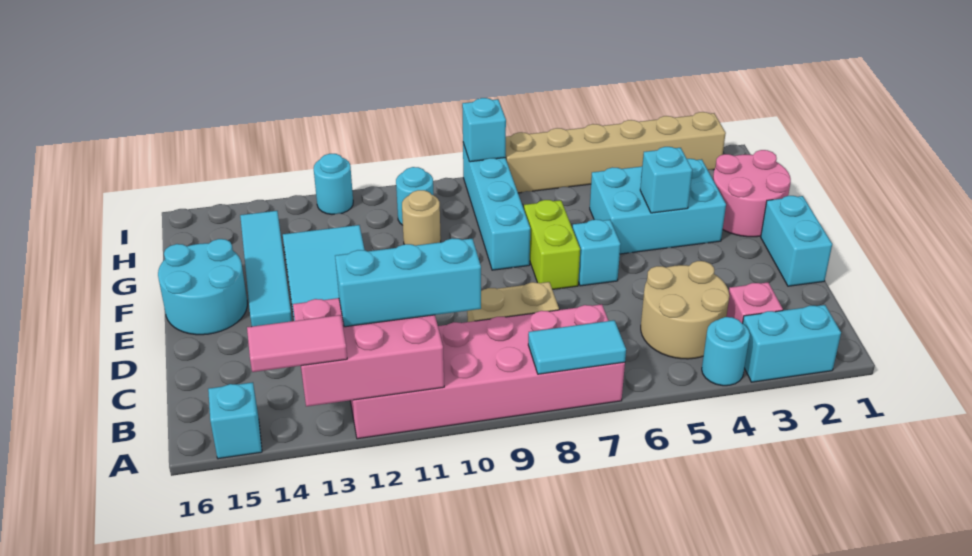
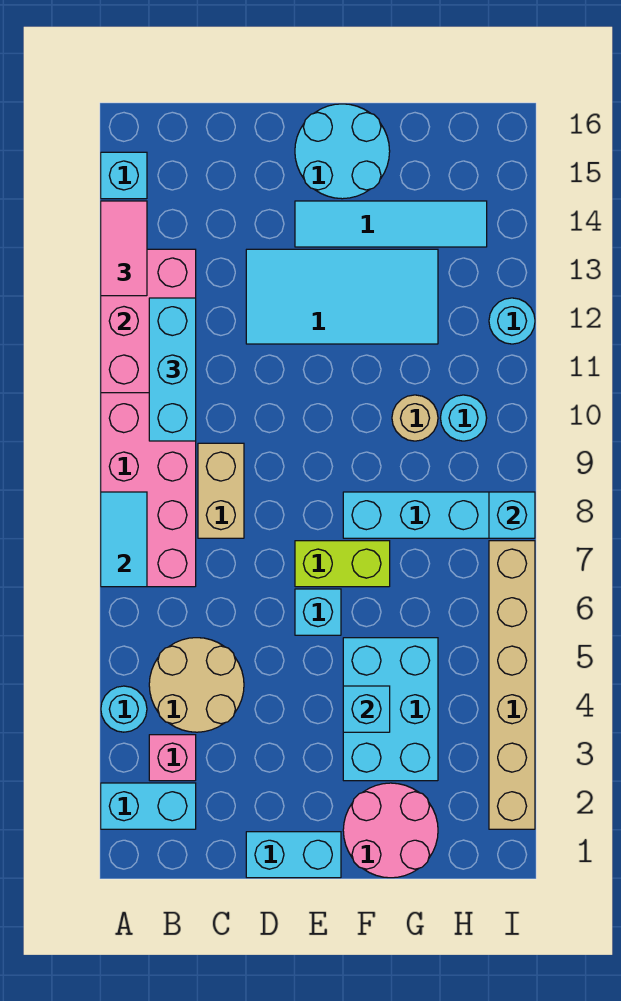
cyan brick A2:A3 level 1 -> cyan brick A2:B2 level 1

